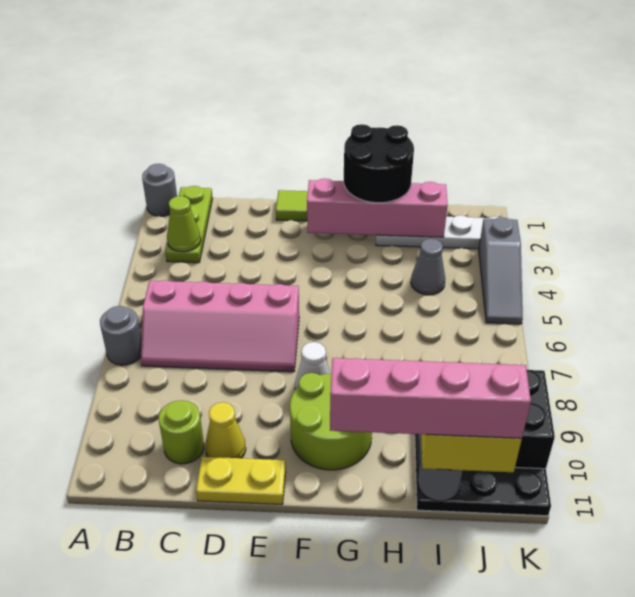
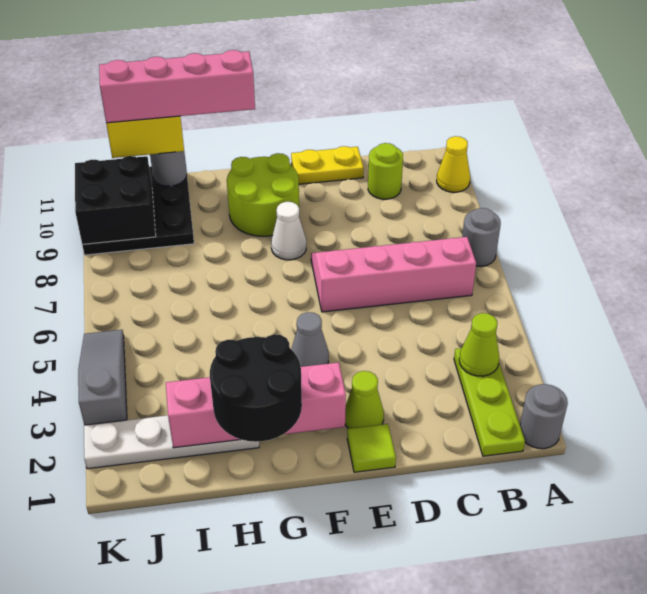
yellow cone D10 level 1 -> yellow cone A10 level 1
none -> lime cone E2 level 1
grey cone I4 level 1 -> grey cone F4 level 1

